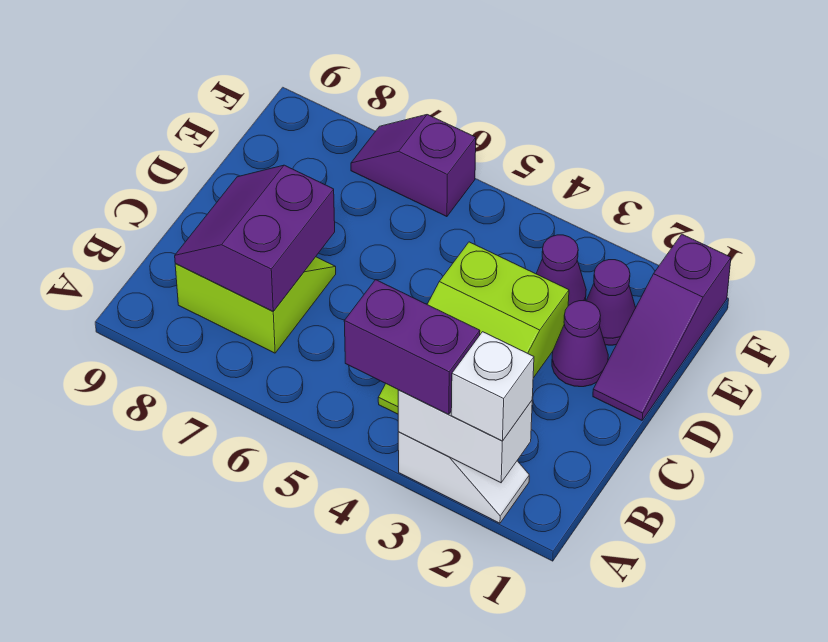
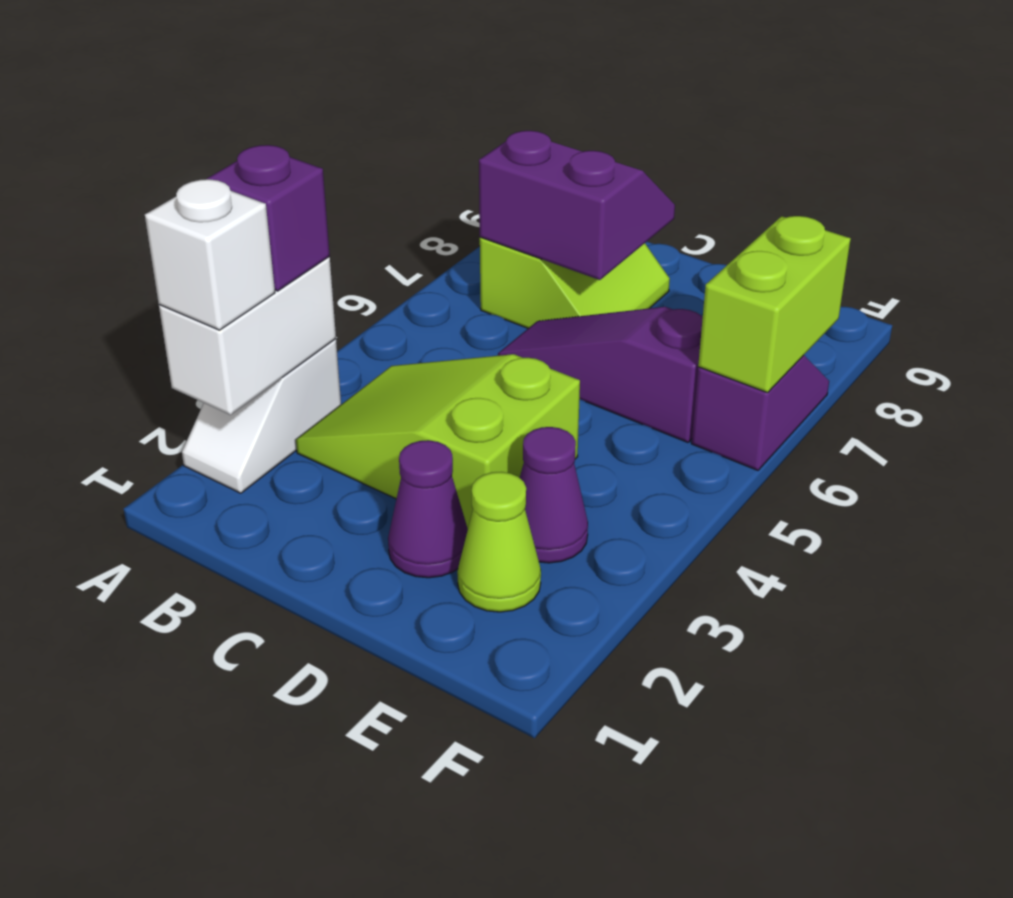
purple brick A3:A4 level 3 -> purple brick A3 level 3
purple slope D1:F1 level 1 top F -> purple slope C6:E6 level 1 top E
purple cone E2 level 1 -> lime cone E2 level 1
none -> lime brick F6:F7 level 2

